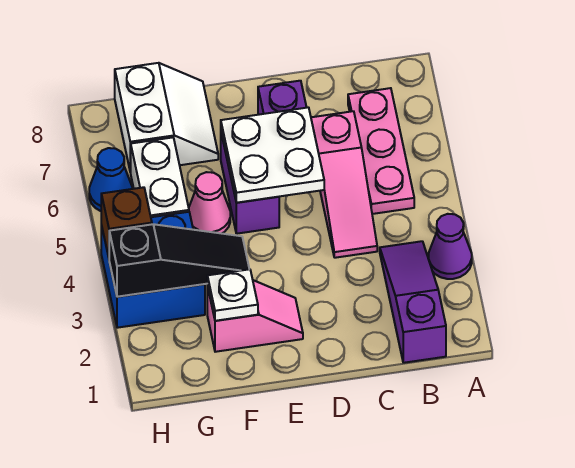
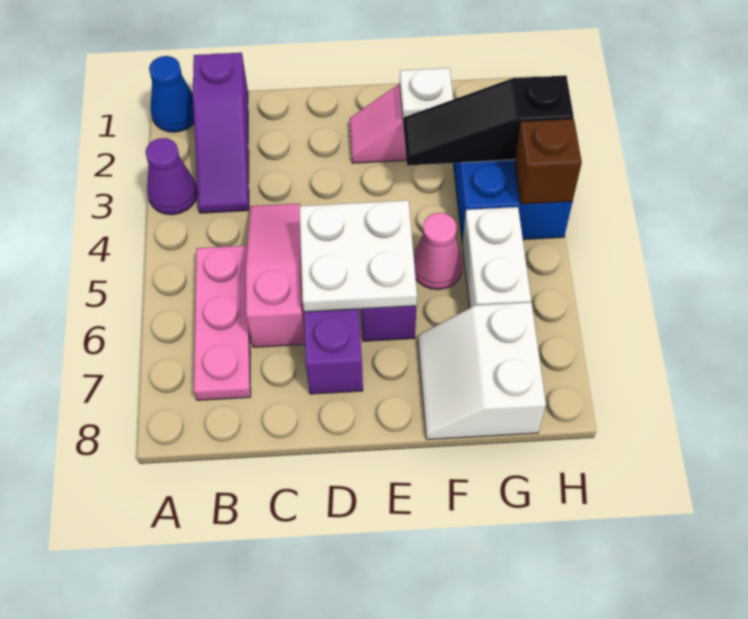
blue cone H6 level 1 -> blue cone A1 level 1

